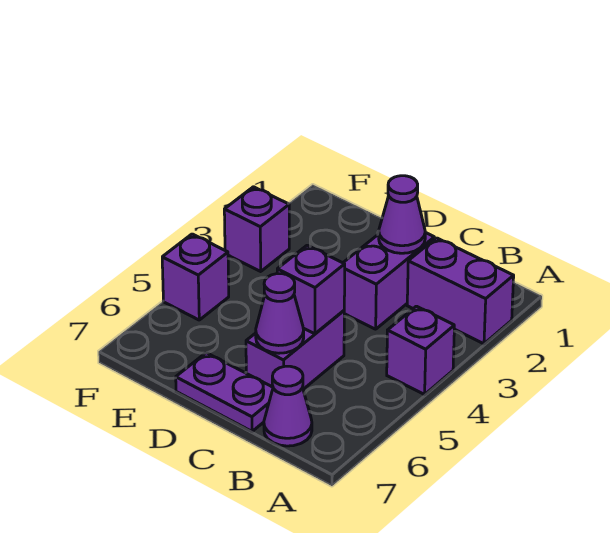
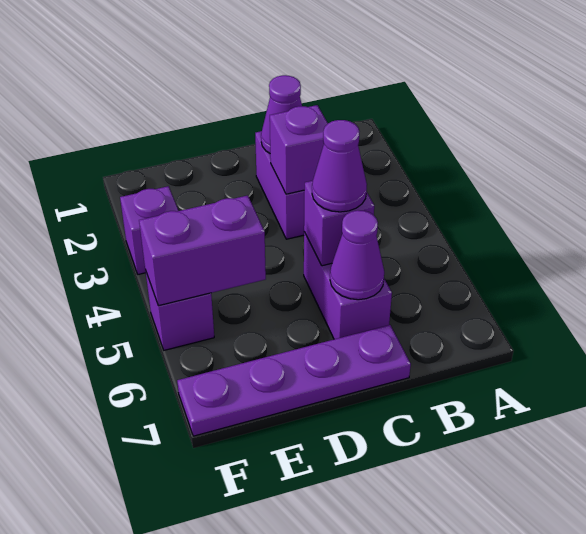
purple brick A2:B2 level 1 -> purple brick E5:F5 level 2
purple brick A4 level 1 -> purple brick C3 level 2
purple cone B7 level 1 -> purple cone C5 level 3
purple plate C7:D7 level 1 -> purple plate C7:F7 level 1

